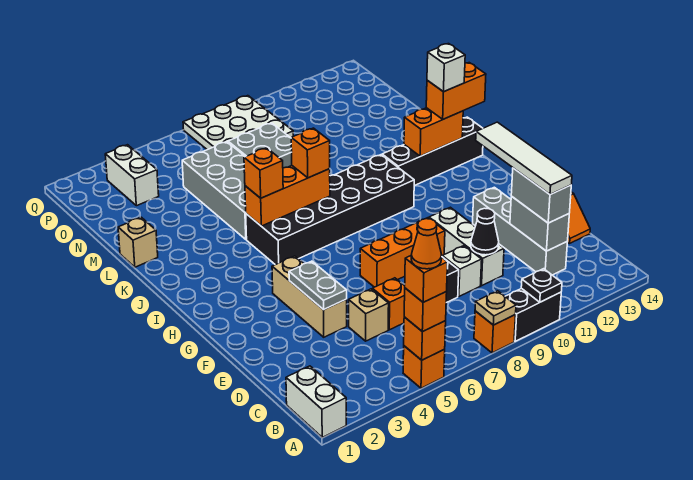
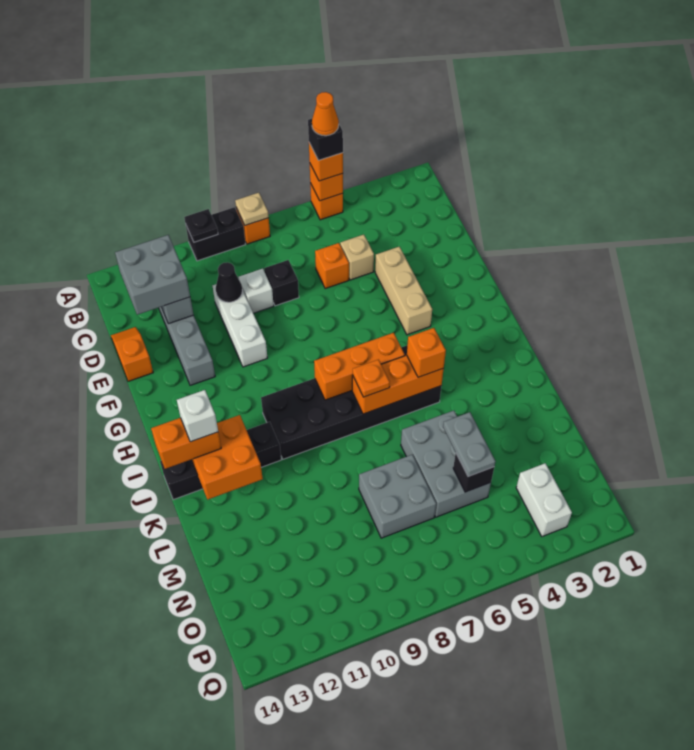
white brick A1:B1 level 1 -> none
orange brick A5 level 4 -> black brick A5 level 4
grey brick C12:D12 level 3 -> grey brick C12:D13 level 3
white tile C12:F12 level 4 -> none
grey plate E4:F4 level 2 -> grey plate M5:N5 level 3
orange brick F7:F9 level 1 -> orange brick I6:I8 level 2
orange brick J7 level 3 -> orange plate J7 level 3
orange brick J12:J13 level 2 -> orange brick J12:K13 level 2
grey brick K5:N6 level 1 -> grey brick L5:N6 level 1
tan brick L1 level 1 -> none
none -> black brick N5 level 2
white plate O7:Q9 level 1 -> none

